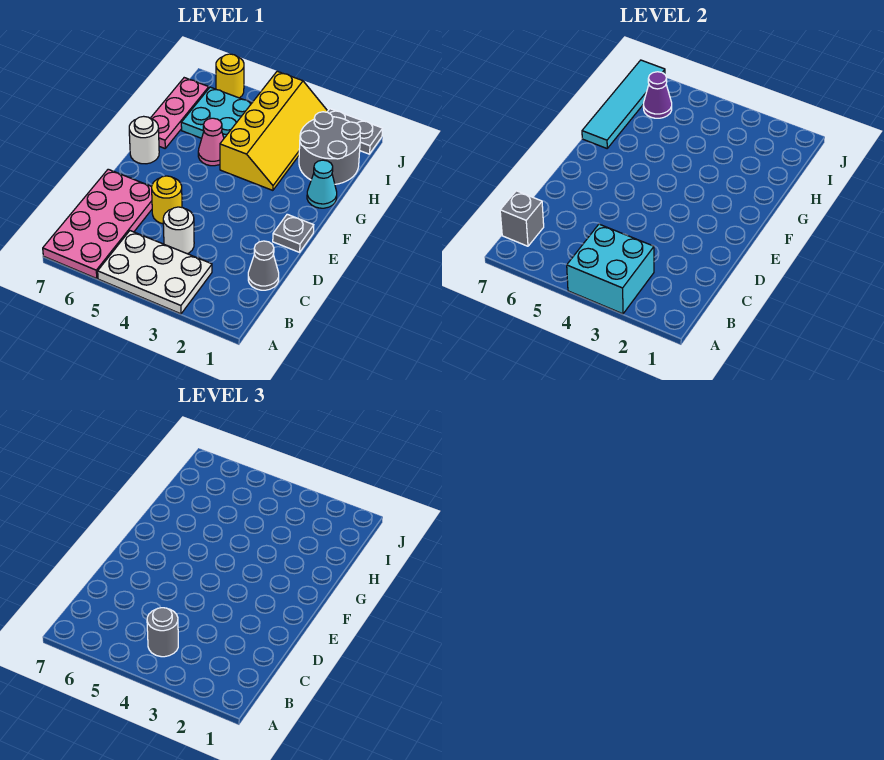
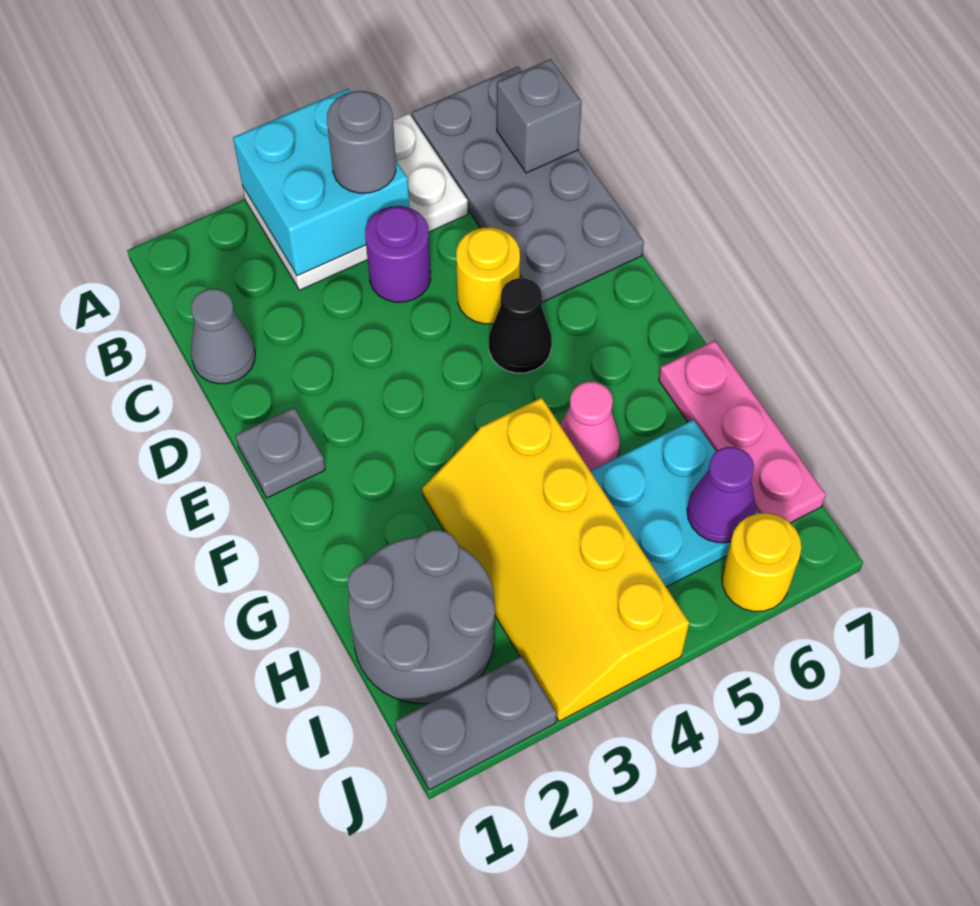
pink plate A6:D7 level 1 -> grey plate A6:D7 level 1
white round brick C4 level 1 -> purple round brick C4 level 1
none -> black cone E5 level 1
white round brick F7 level 1 -> none
cyan cone G1 level 1 -> none
cyan tile G7:J7 level 2 -> none

